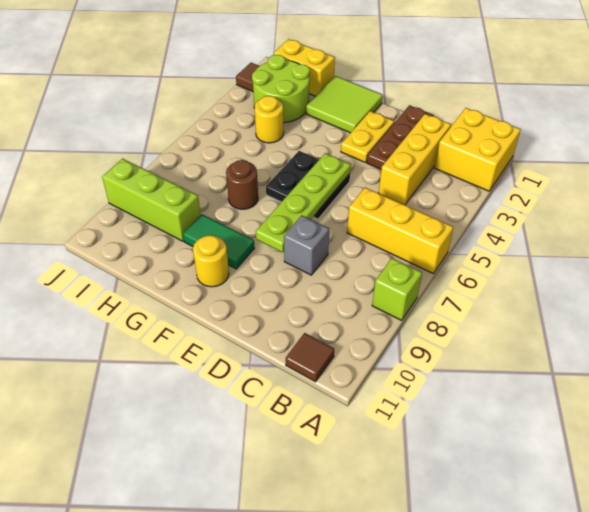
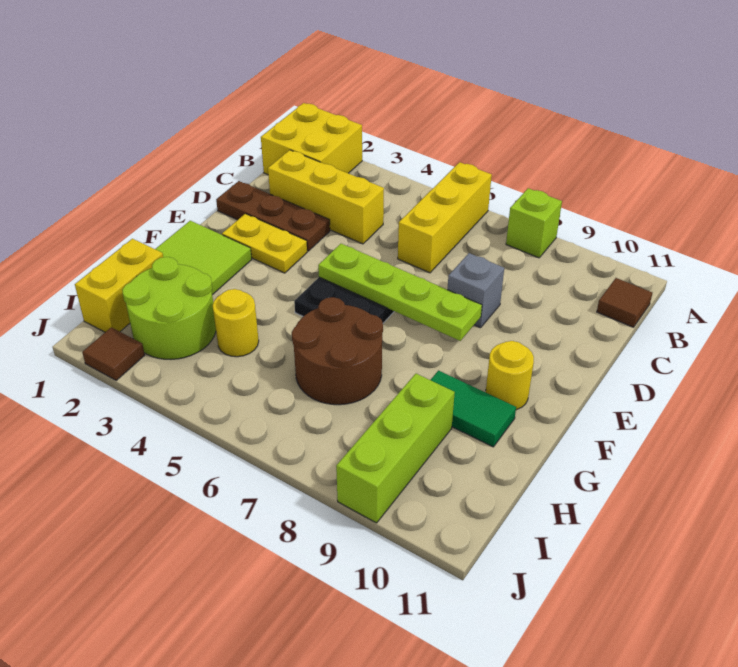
green tile F9:G9 level 1 -> green tile G9:G10 level 1
brown round brick G7 level 1 -> brown round brick G6:H7 level 1

